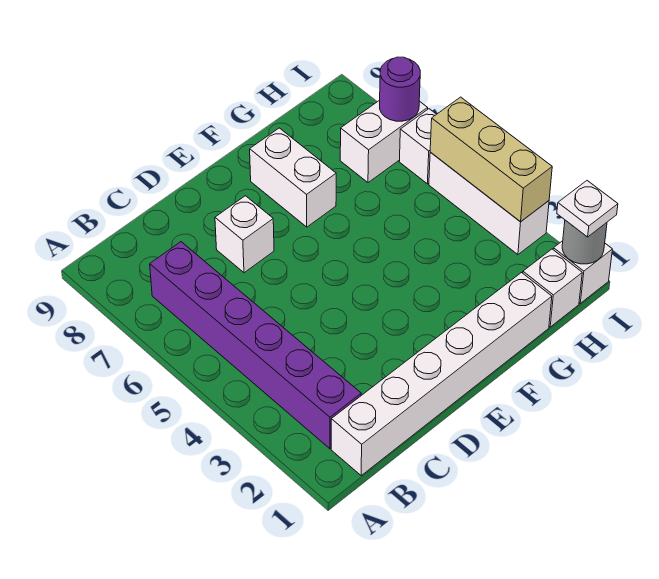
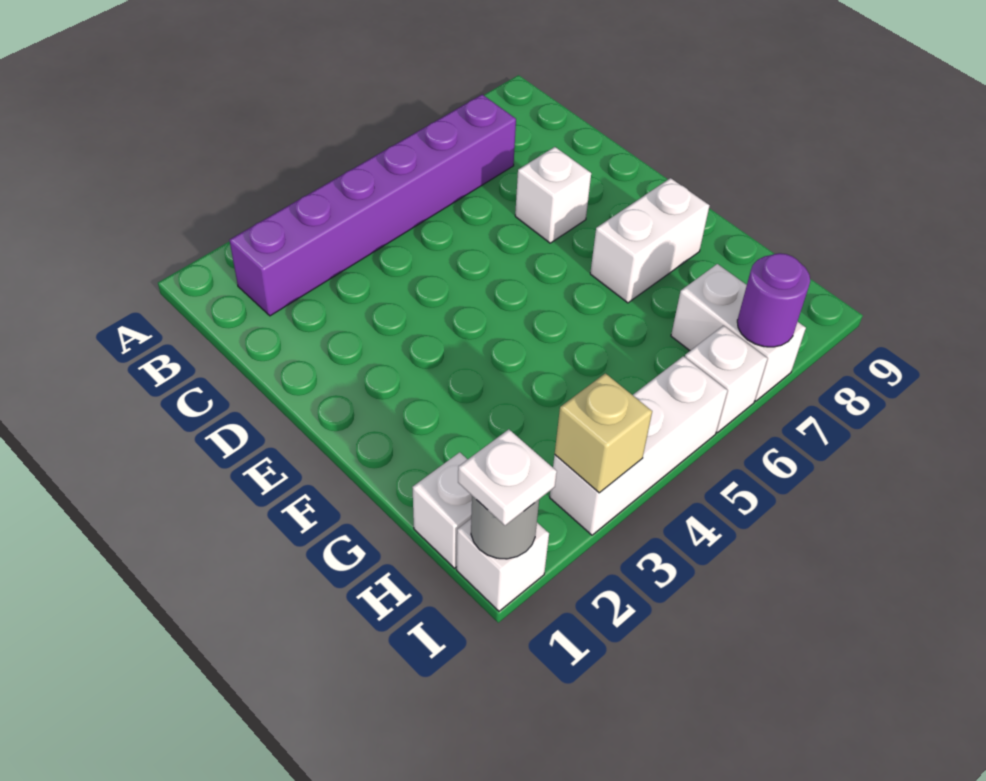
white brick B1:G1 level 1 -> none
tan brick I3:I5 level 2 -> tan brick I3 level 2

